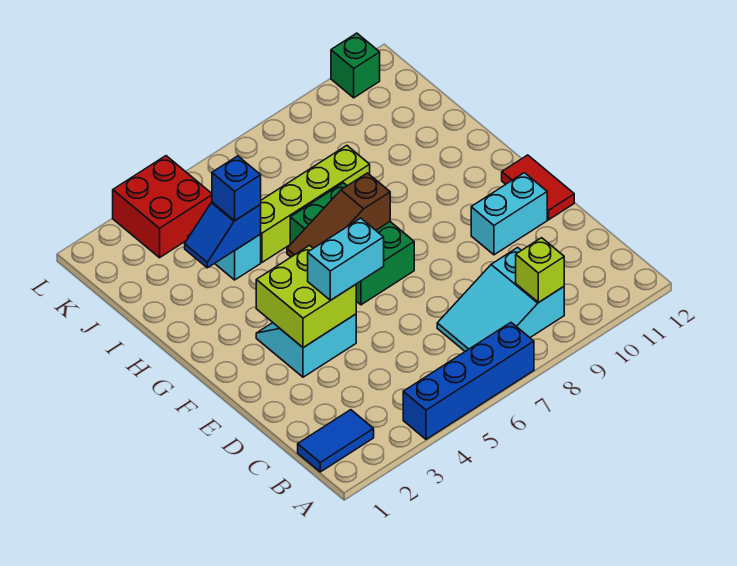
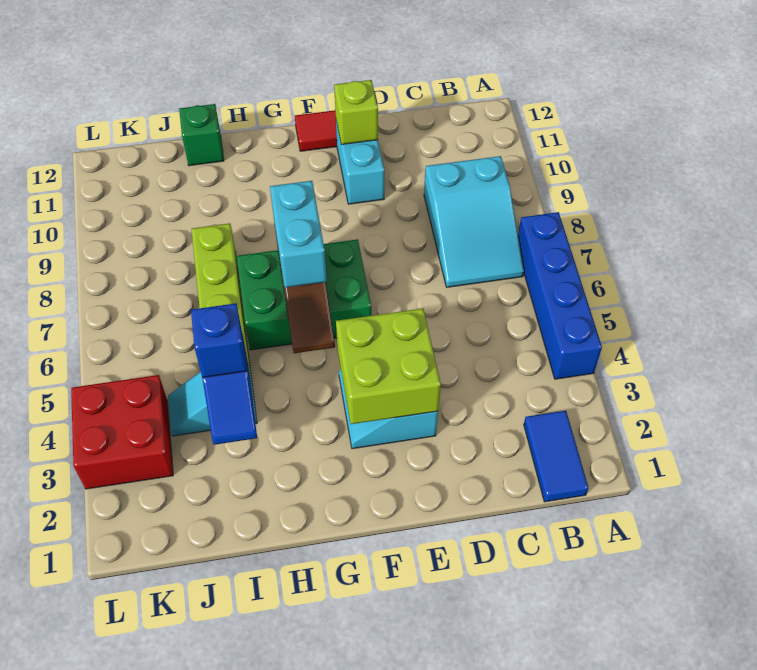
lime brick B9 level 2 -> lime brick E11 level 2
cyan brick E4:E5 level 3 -> cyan brick G6:G7 level 3
green brick L11 level 1 -> green brick I12 level 1

